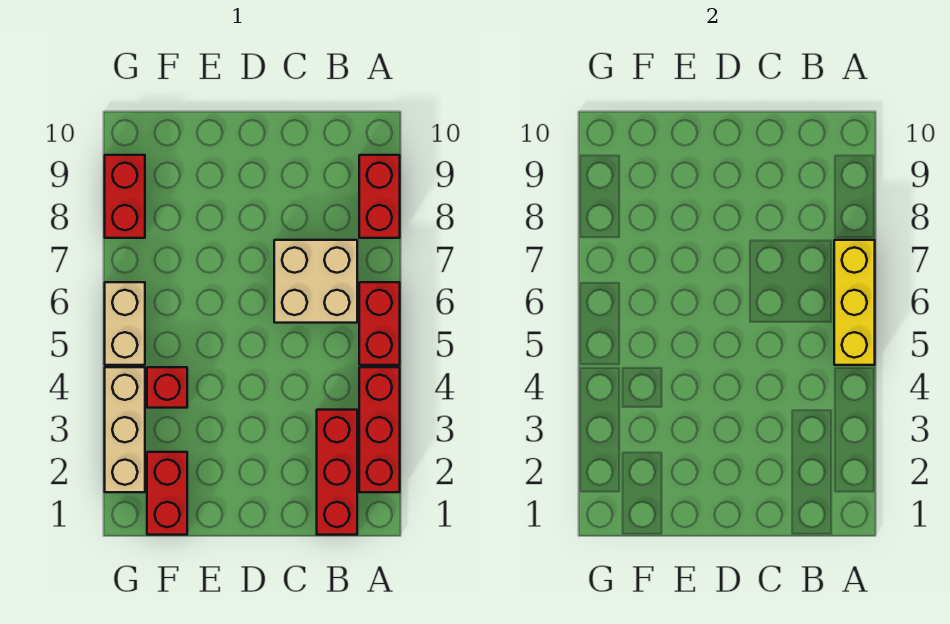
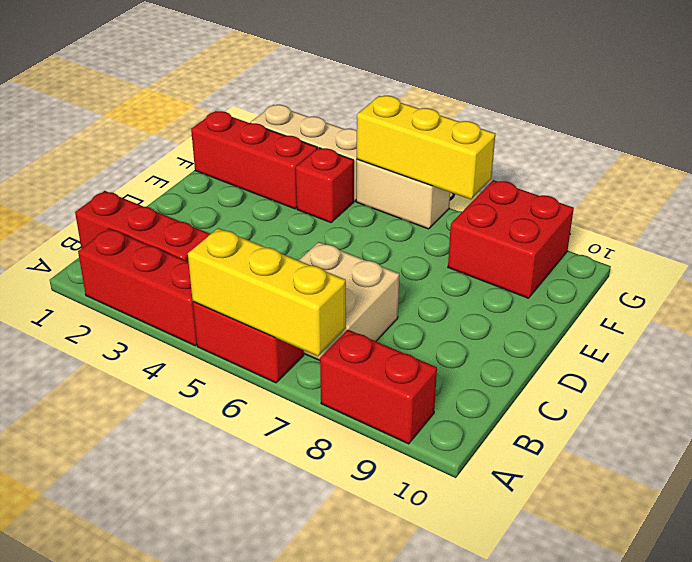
red brick F1:F2 level 1 -> red brick F1:F3 level 1
none -> yellow brick G5:G7 level 2
red brick G8:G9 level 1 -> red brick F8:G9 level 1

